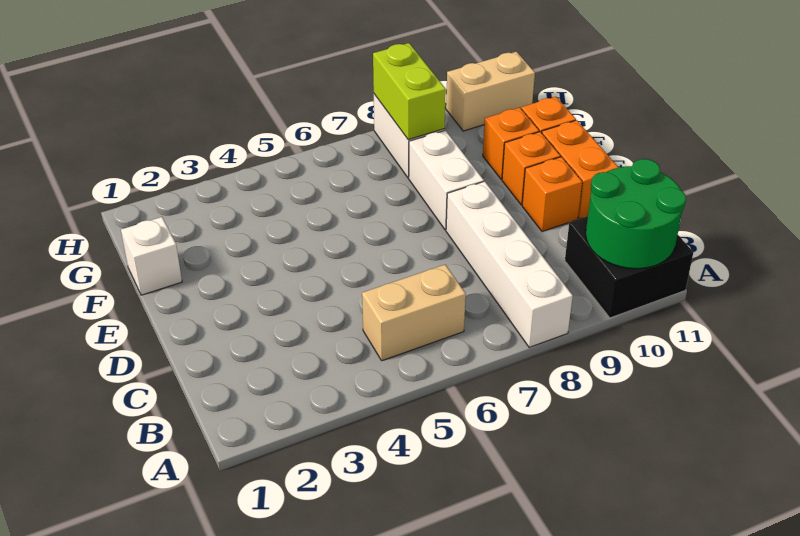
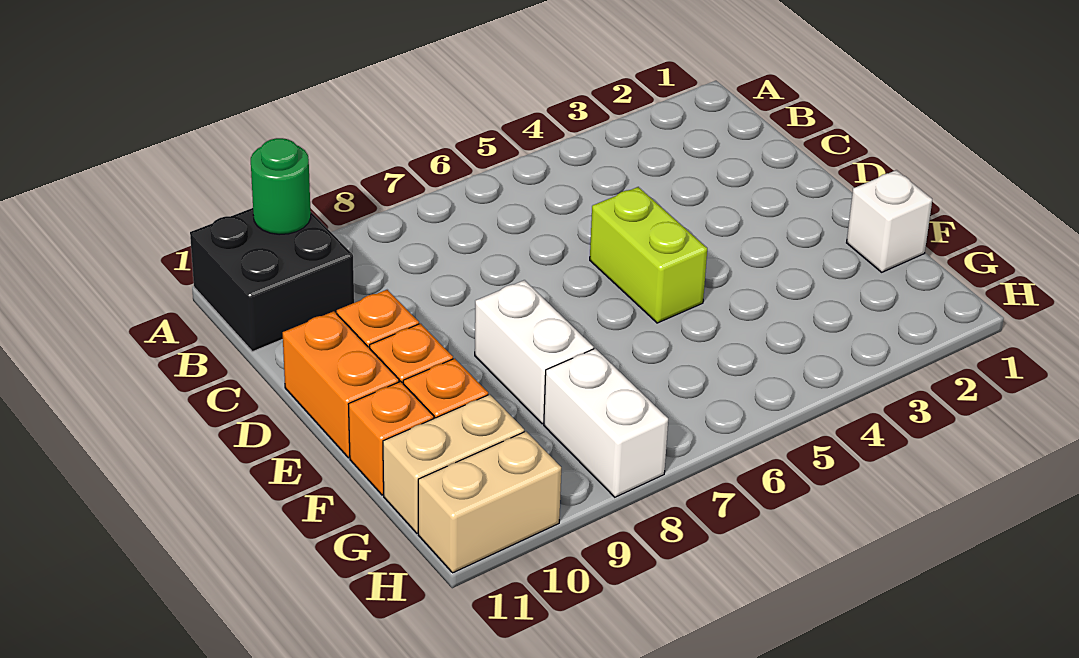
white brick A8:D8 level 1 -> none
green round brick A10:B11 level 2 -> green round brick A10 level 2
tan brick B5:B6 level 1 -> tan brick G10:G11 level 1
lime brick G8:H8 level 2 -> lime brick D5:E5 level 1

